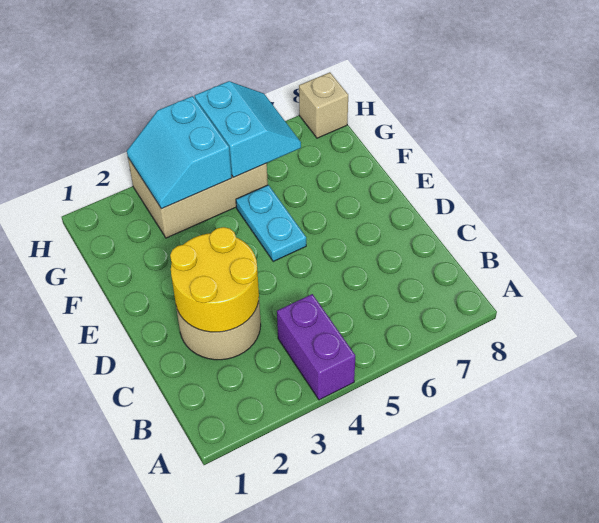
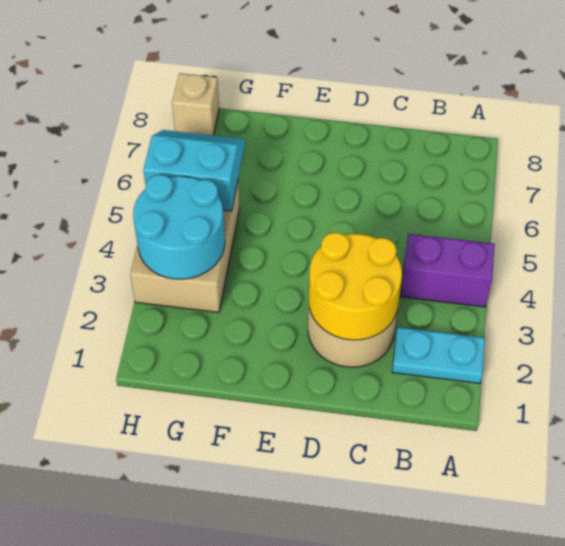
cyan plate E5:F5 level 1 -> cyan plate A2:B2 level 1
cyan slope G3:H4 level 2 top 4 -> cyan round brick G3:H4 level 2

